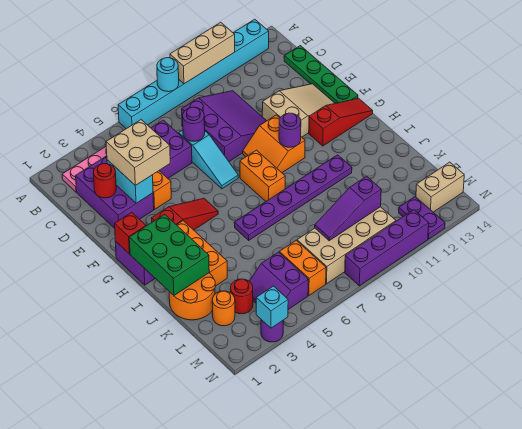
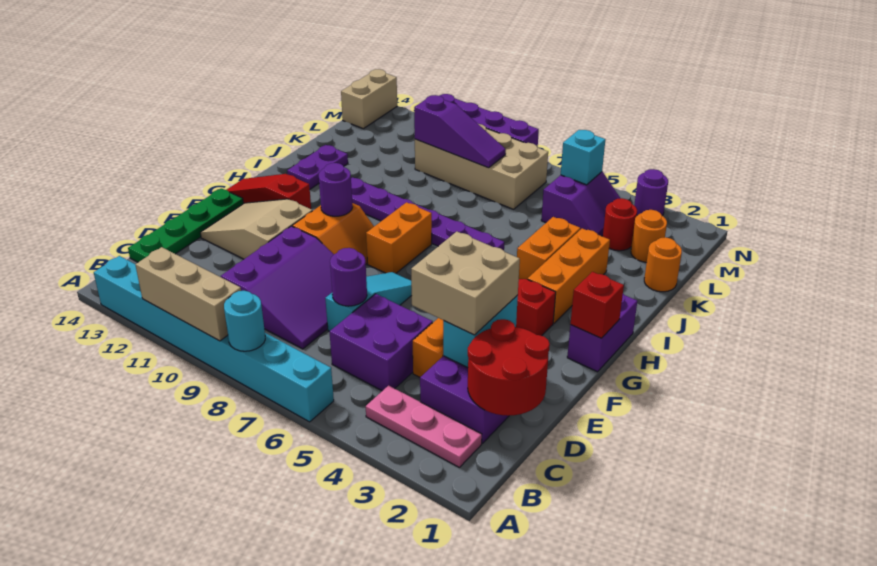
purple slope C8:E10 level 1 top 8 -> purple slope C8:E10 level 1 top 10
red round brick D2 level 2 -> red round brick C1:D2 level 2
green brick H1:J2 level 2 -> none
orange round brick J1:K2 level 1 -> orange round brick K1 level 1
orange brick L6:M6 level 1 -> orange brick I4:J4 level 1
purple plate M12:N12 level 1 -> purple plate I13:J13 level 1
tan brick M13:M14 level 1 -> tan brick M14:N14 level 1
cyan brick N3 level 2 -> cyan brick M5 level 2

